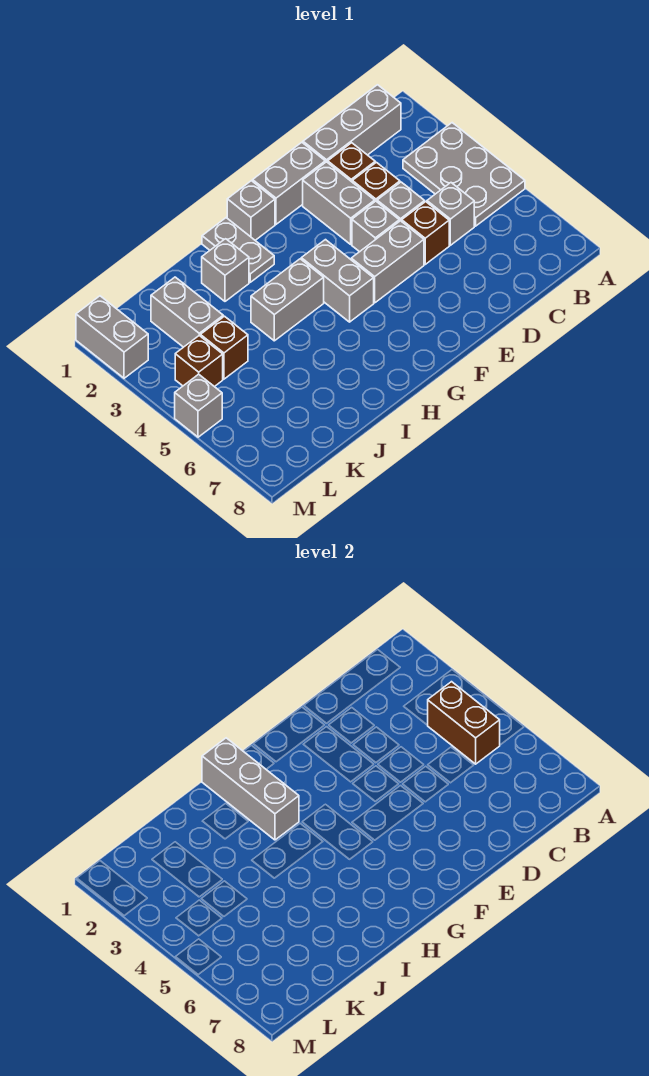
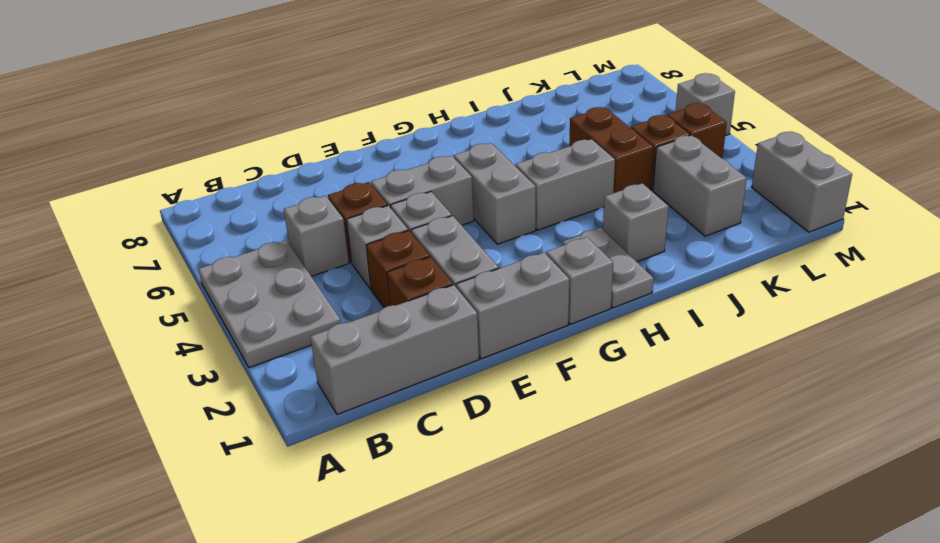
brown brick B4:B5 level 2 -> brown brick J4:J5 level 1
grey brick H1:H3 level 2 -> none

